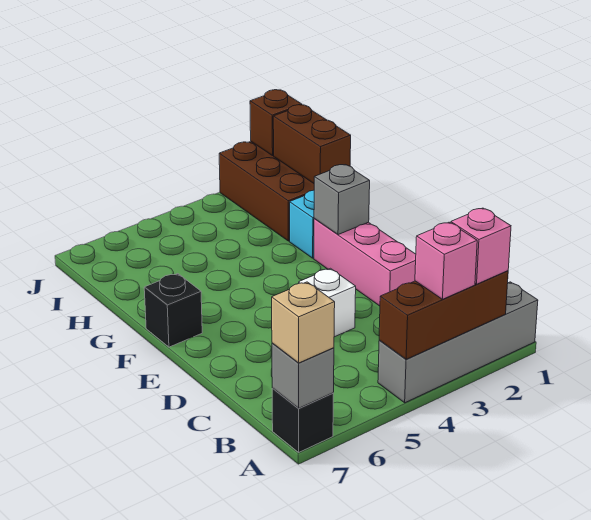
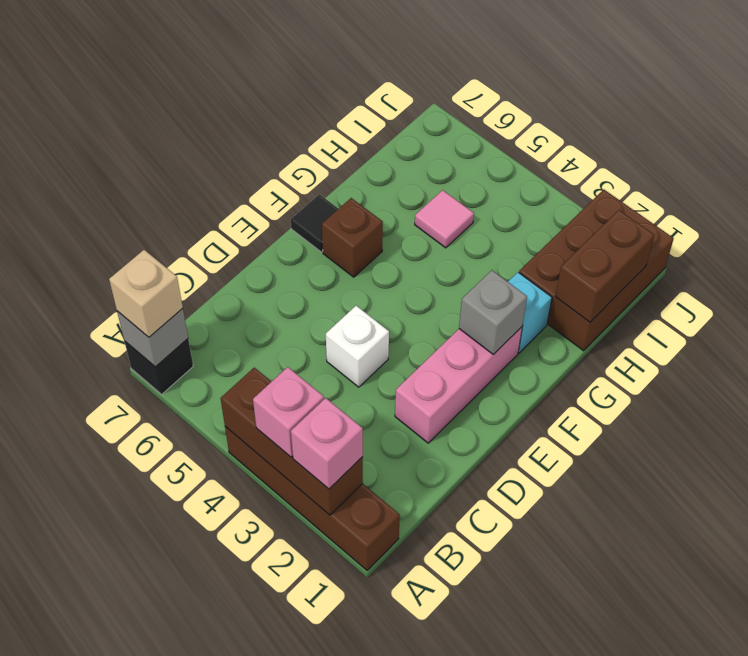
grey brick A1:A4 level 1 -> brown brick A1:A4 level 1
black brick F7 level 1 -> black tile F7 level 1
none -> pink tile H5 level 1
brown brick J1 level 2 -> brown brick F6 level 1

